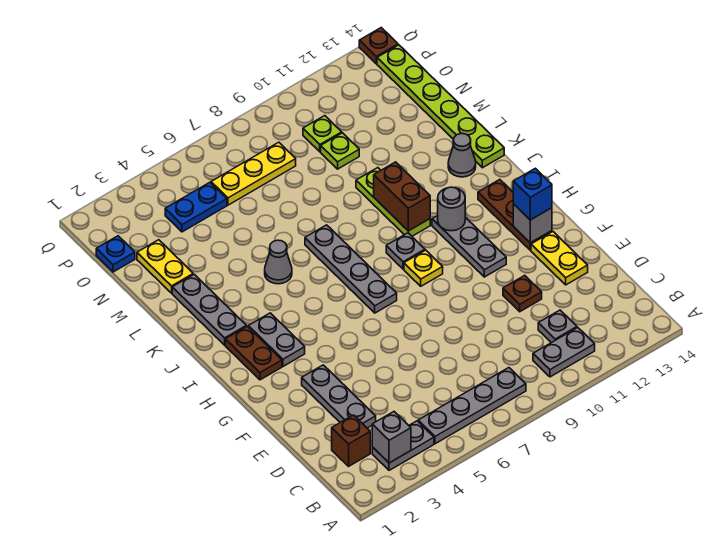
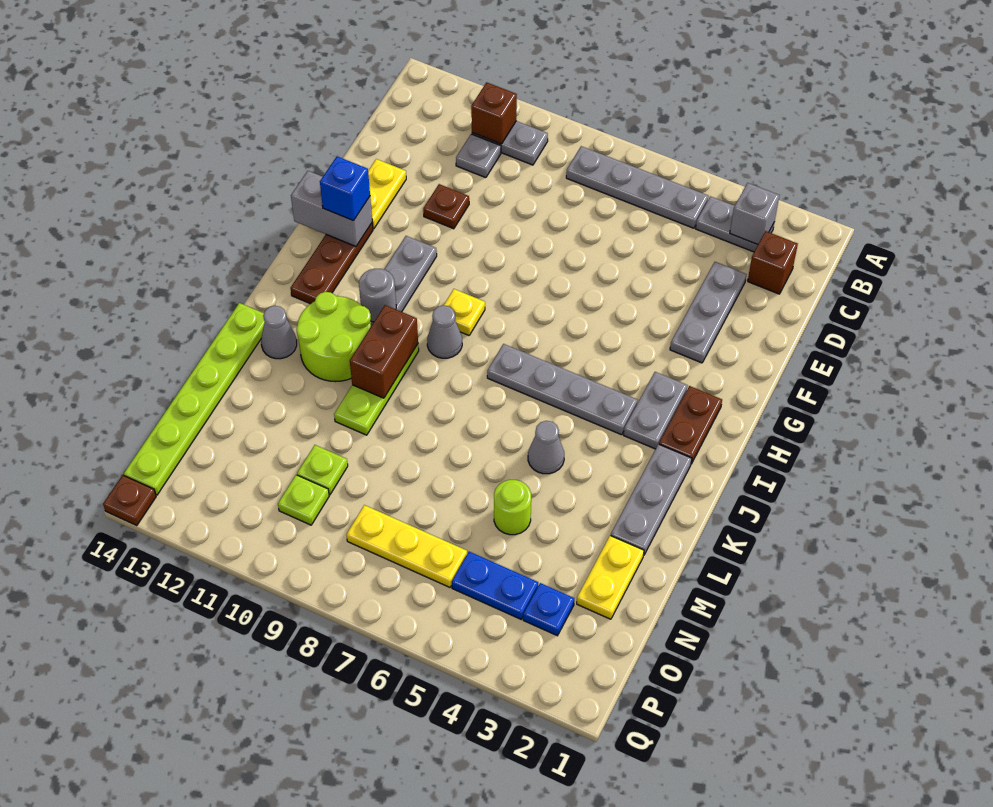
none -> brown brick B11 level 2
grey brick G13 level 2 -> grey brick G13:G14 level 2
grey plate H7:K7 level 1 -> grey plate I4:I7 level 1
grey plate I9 level 1 -> grey cone I9 level 1
none -> lime round brick J11:K12 level 1
none -> lime round brick M5 level 1
blue plate O1 level 1 -> blue plate O3 level 1

